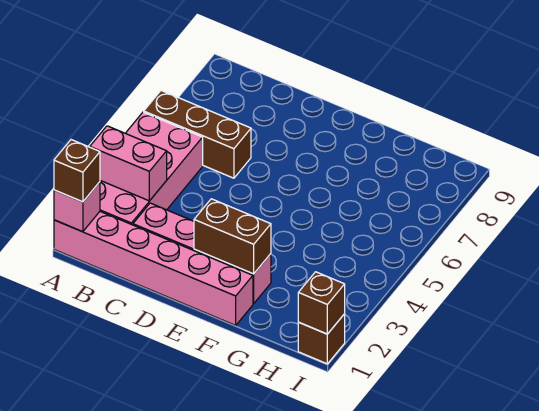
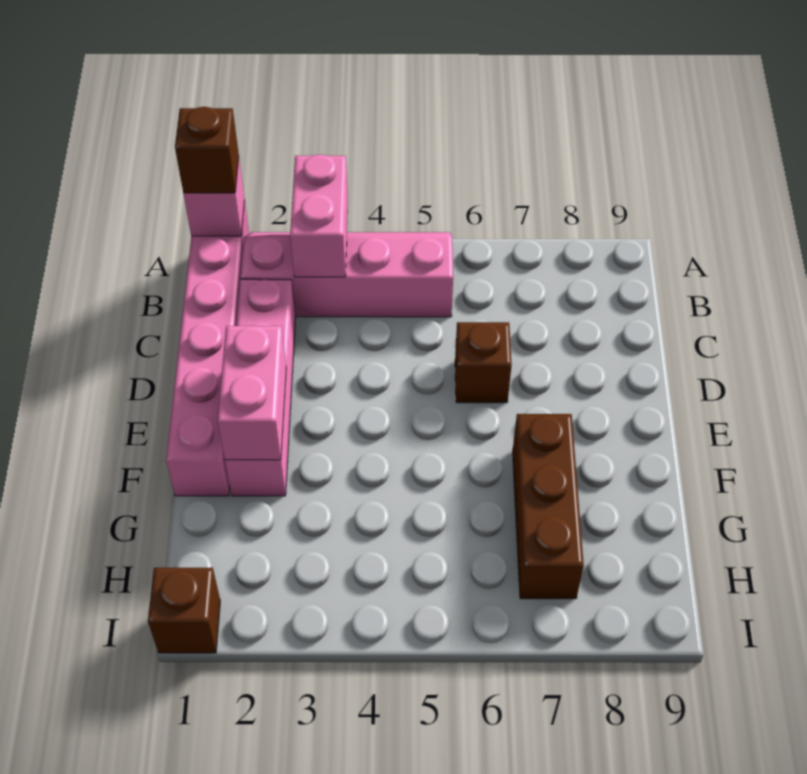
pink brick A2:B5 level 1 -> pink slope A2:B5 level 1 top B
brown brick A6:C6 level 1 -> brown brick F7:H7 level 1
brown brick E2:F2 level 2 -> pink brick E2:F2 level 2
brown brick I1 level 2 -> brown brick D6 level 1

